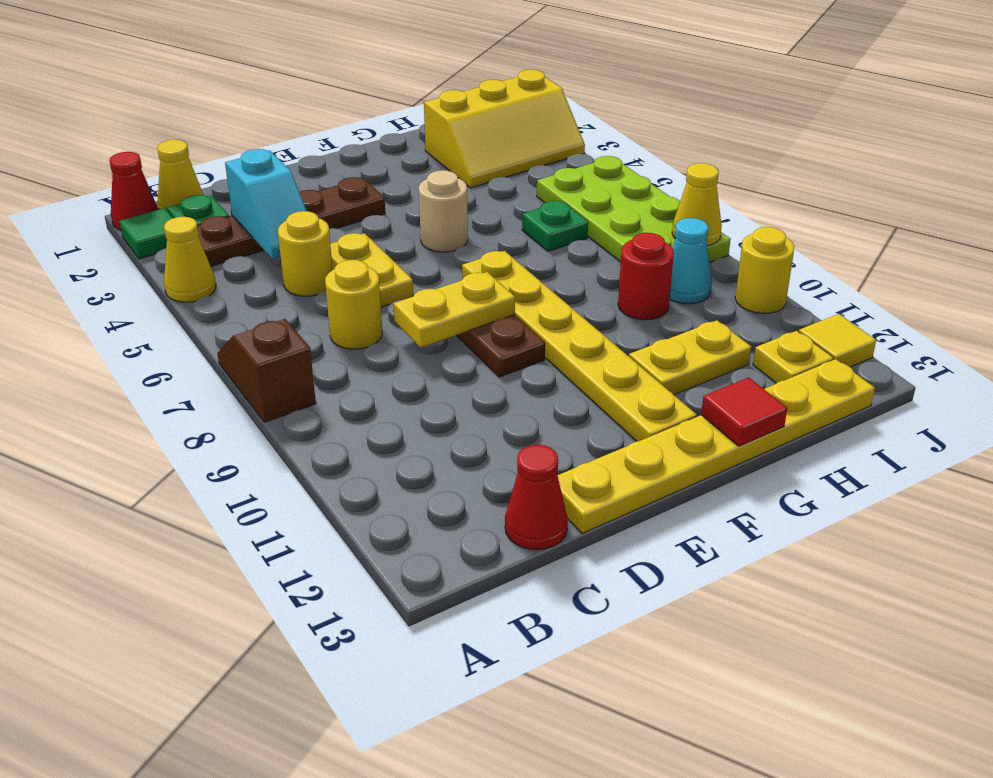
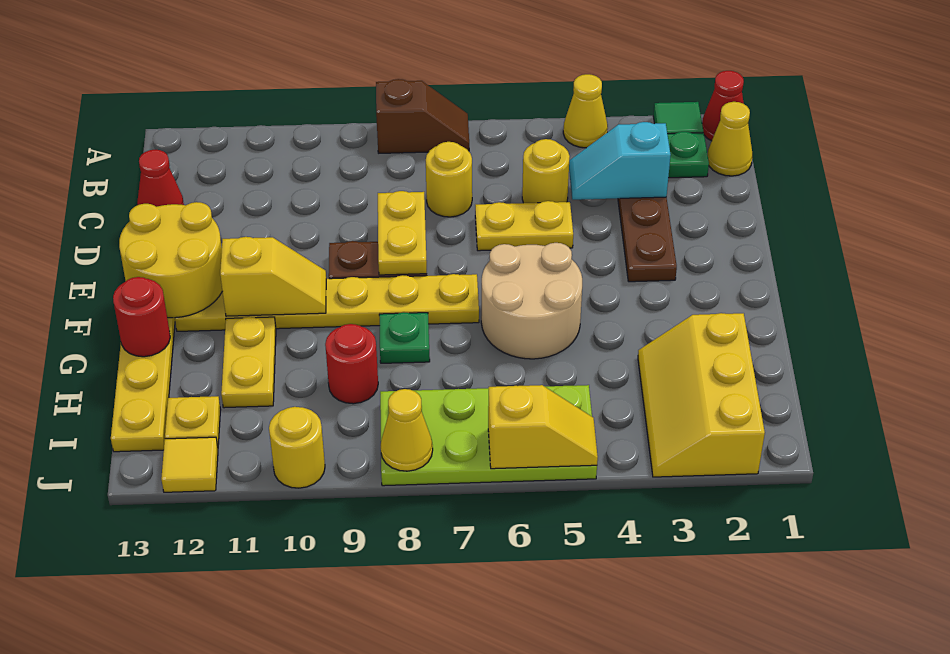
none -> yellow round brick E12:F13 level 2
tan round brick F5 level 1 -> tan round brick F5:G6 level 1
none -> yellow slope F10:F11 level 2 top 11
red tile G13 level 2 -> red round brick G13 level 2
green plate H6 level 1 -> green plate G8 level 1
cyan cone I9 level 1 -> none
none -> yellow slope J5:J6 level 2 top 6

